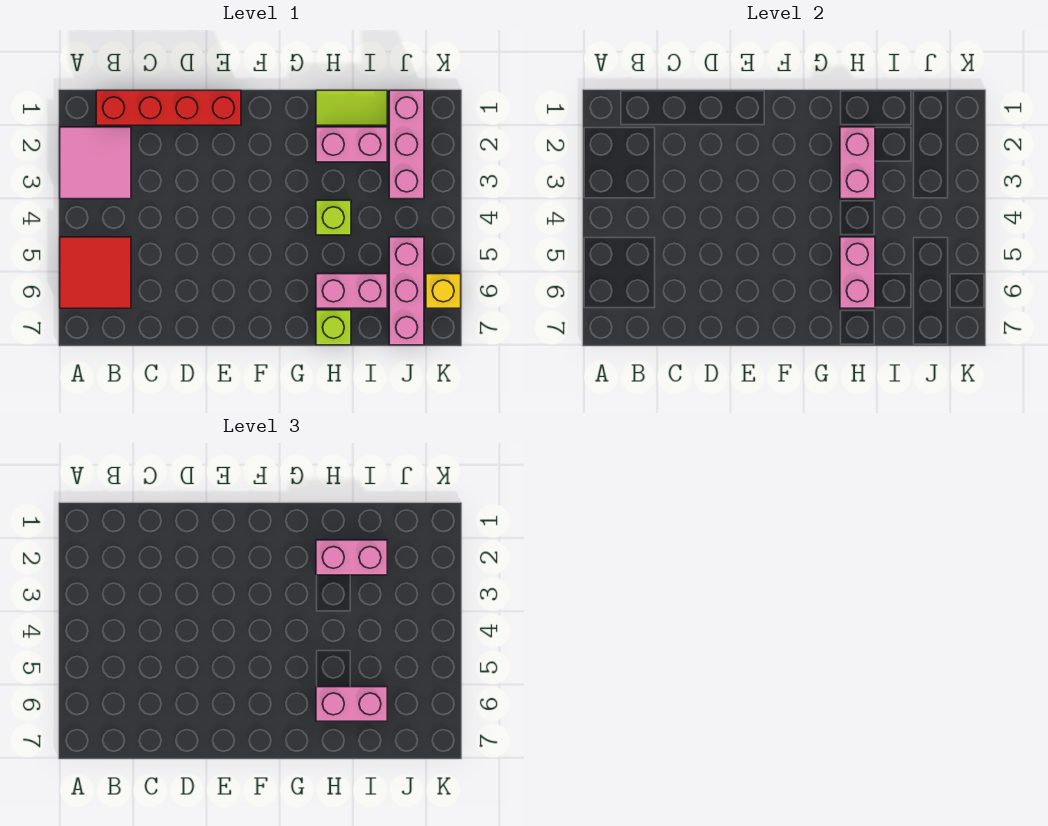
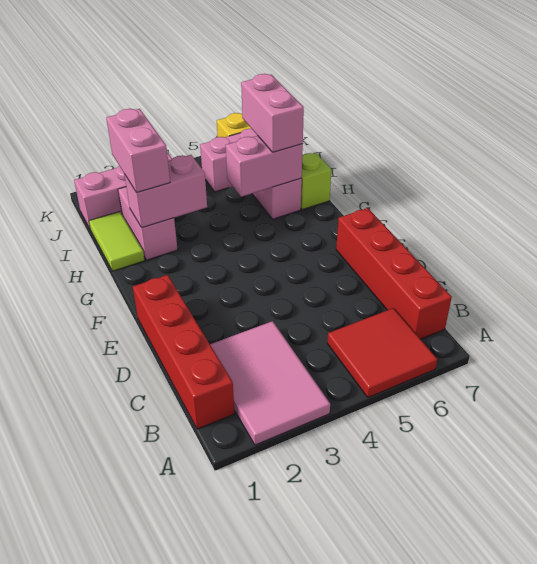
pink tile A2:B3 level 1 -> pink tile A2:C3 level 1
none -> red brick B7:E7 level 1
lime brick H4 level 1 -> none

